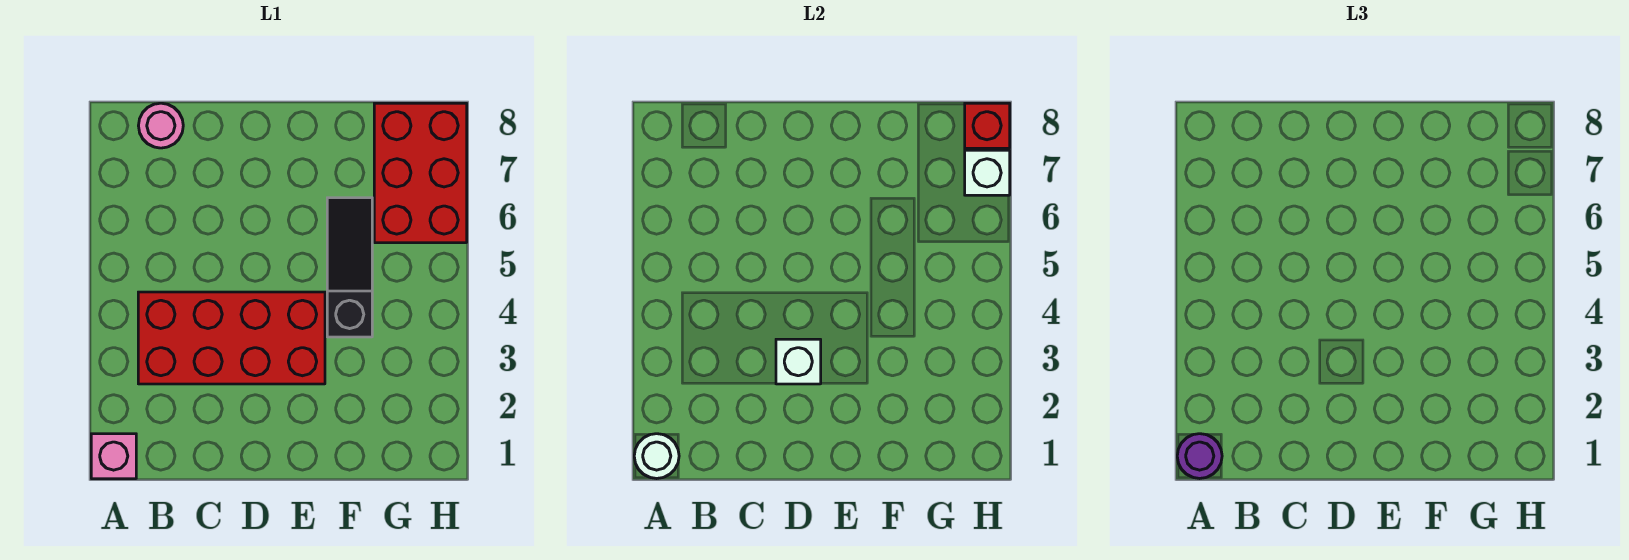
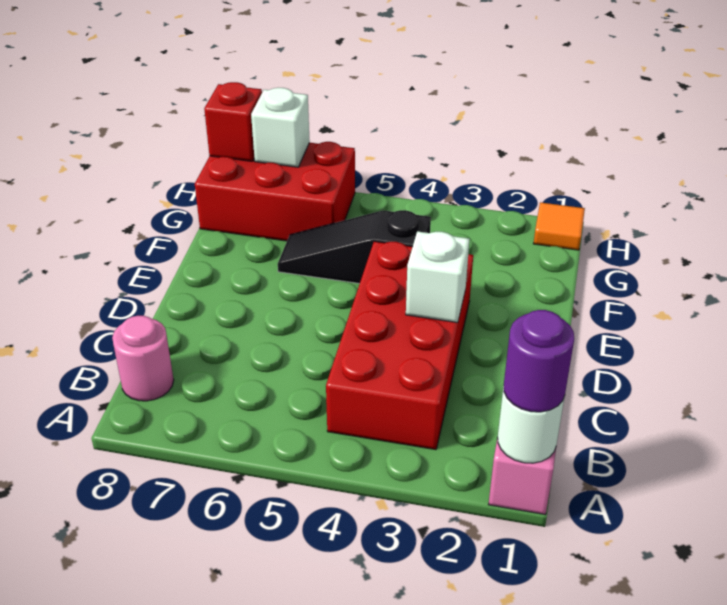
none -> orange tile H1 level 1

